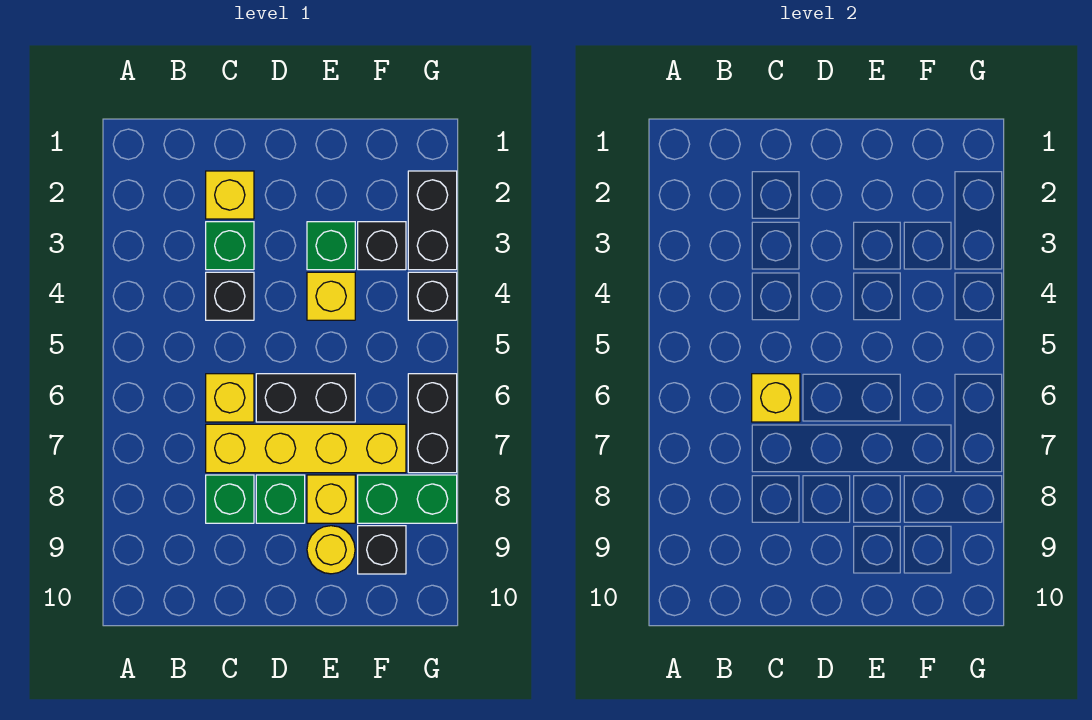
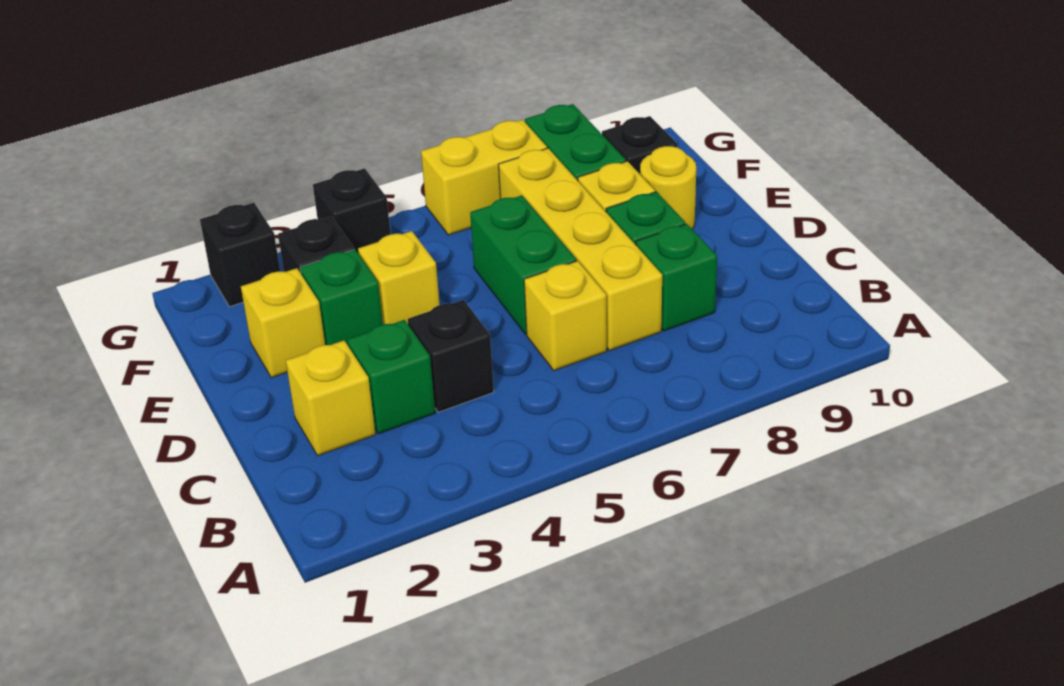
yellow brick C6 level 2 -> yellow brick E2 level 1
black brick D6:E6 level 1 -> green brick D6:E6 level 1
black brick G2:G3 level 1 -> black brick G2 level 1
black brick G6:G7 level 1 -> yellow brick G6:G7 level 1

